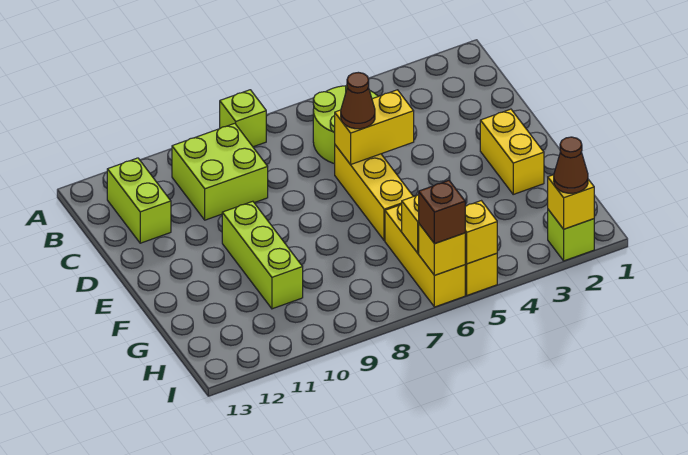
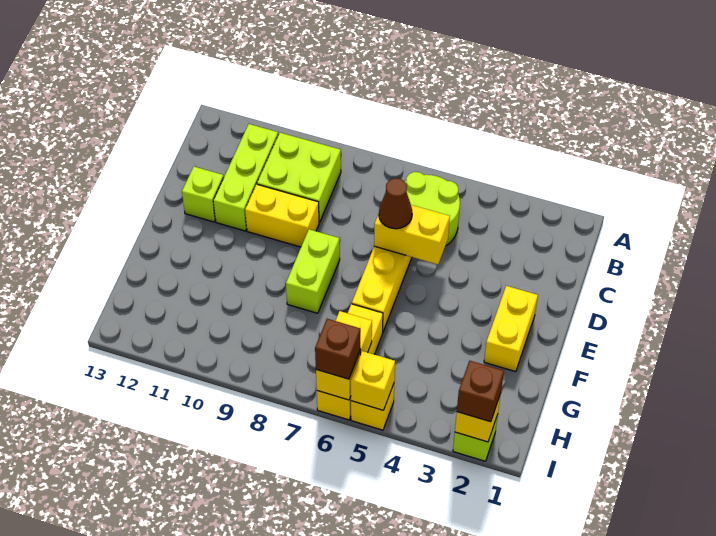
lime brick A8 level 1 -> lime brick D12 level 1
lime brick B12:C12 level 1 -> lime brick E8:F8 level 1
none -> yellow brick D9:D10 level 1
lime brick E10:G10 level 1 -> lime brick B11:D11 level 1
brown cone I2 level 3 -> brown brick I2 level 3

